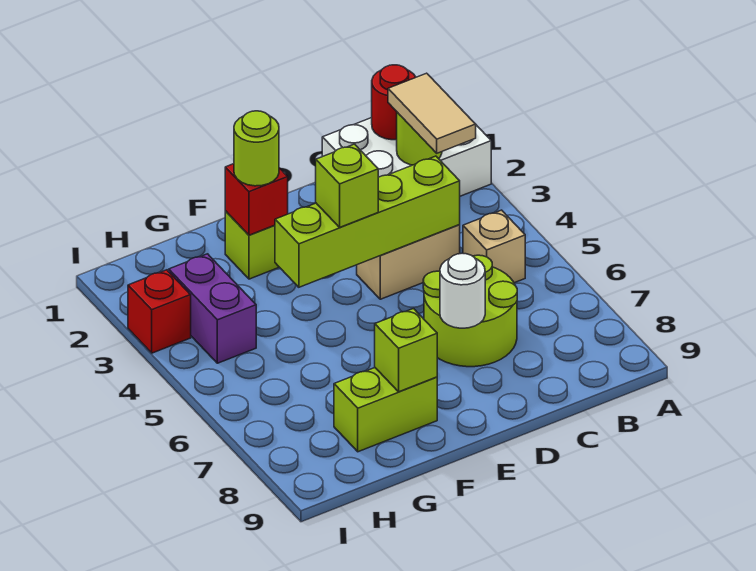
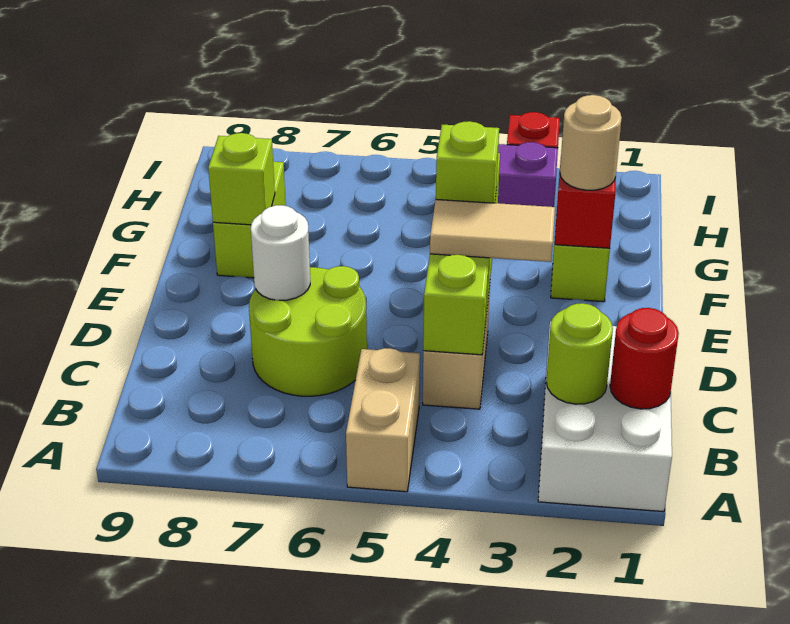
tan tile B2:B3 level 3 -> tan tile D3:D4 level 3
tan brick B5 level 1 -> tan brick A5:B5 level 1
lime round brick F2 level 3 -> tan round brick F2 level 3

